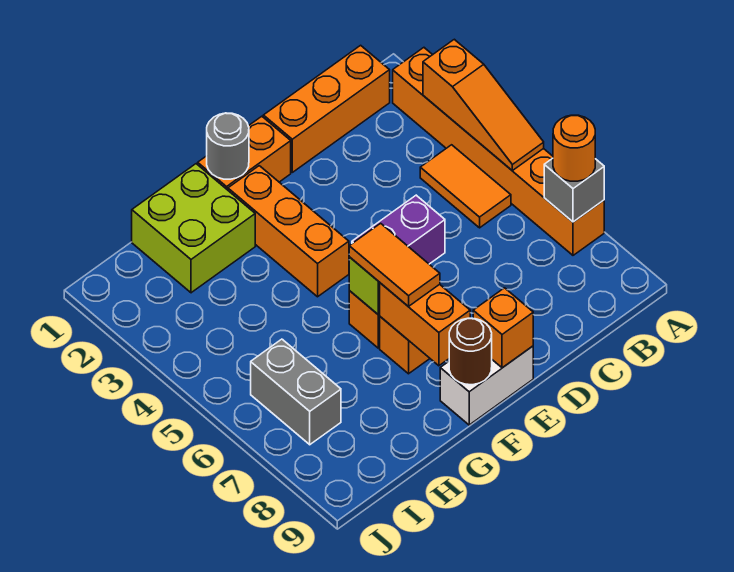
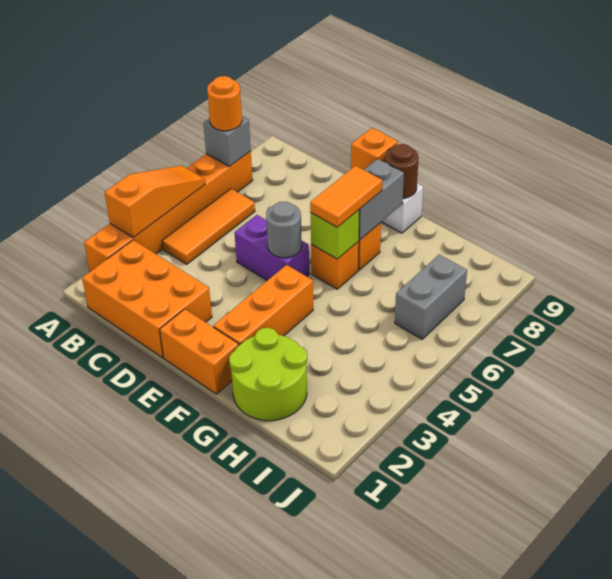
orange brick B1:D1 level 1 -> orange brick B1:D2 level 1
orange tile B4:B5 level 1 -> orange tile B4:B6 level 1
grey round brick F1 level 2 -> grey round brick E5 level 2
orange brick F7:F8 level 2 -> grey brick F7:F8 level 2
lime brick G1:H2 level 1 -> lime round brick G1:H2 level 1

